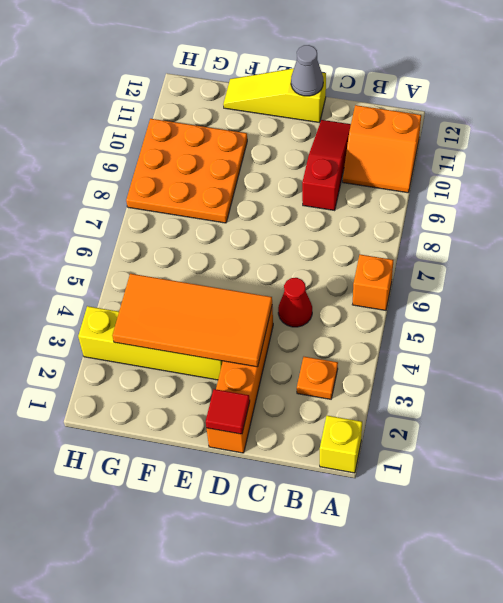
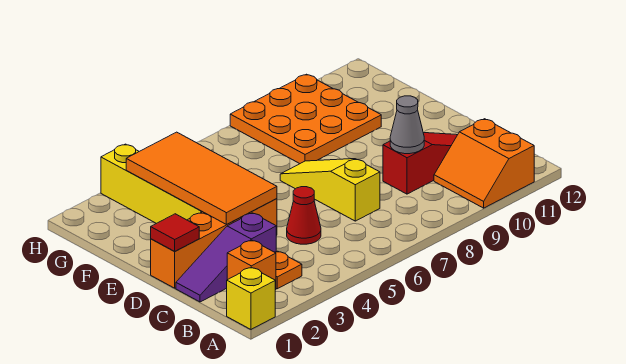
orange brick A6 level 1 -> orange brick B2 level 1
none -> purple slope C1:C3 level 1 top 3
yellow slope D12:F12 level 1 top D -> yellow slope C7:E7 level 1 top C
grey cone D12 level 2 -> grey cone C9 level 2

